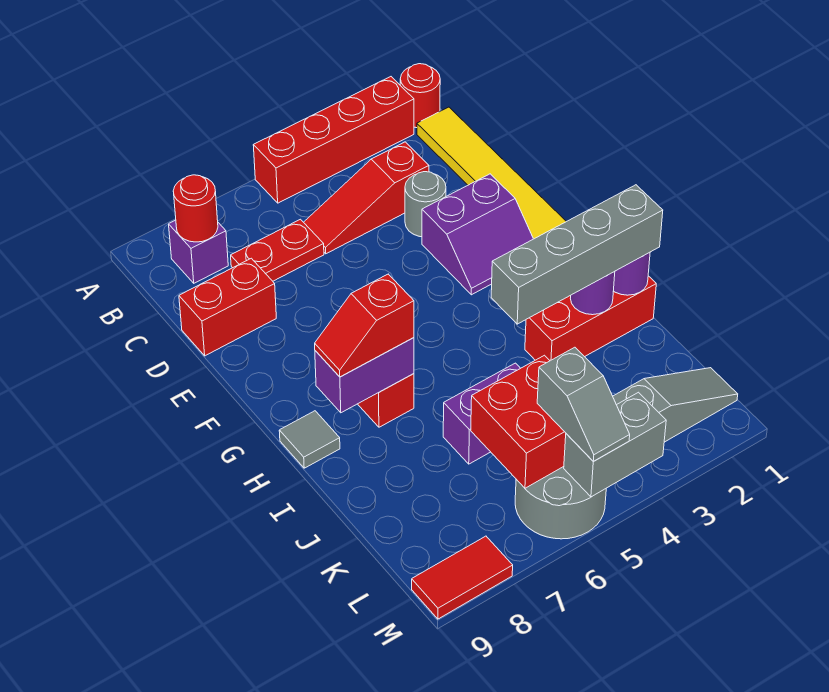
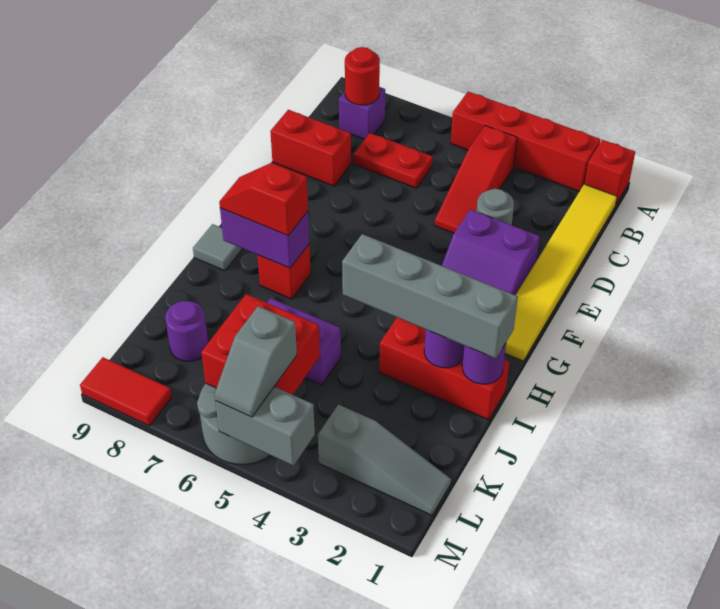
red round brick A1 level 1 -> red brick A1 level 1
red slope C3:C5 level 1 top 3 -> red slope B4:D4 level 1 top B
none -> purple round brick K8 level 1

